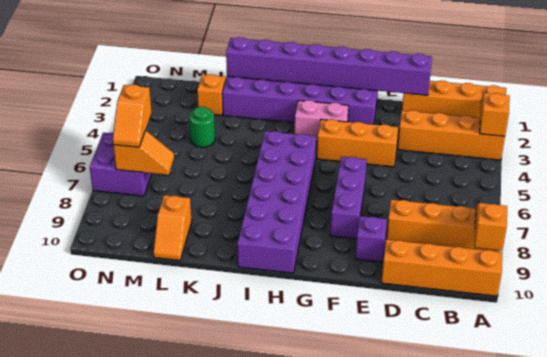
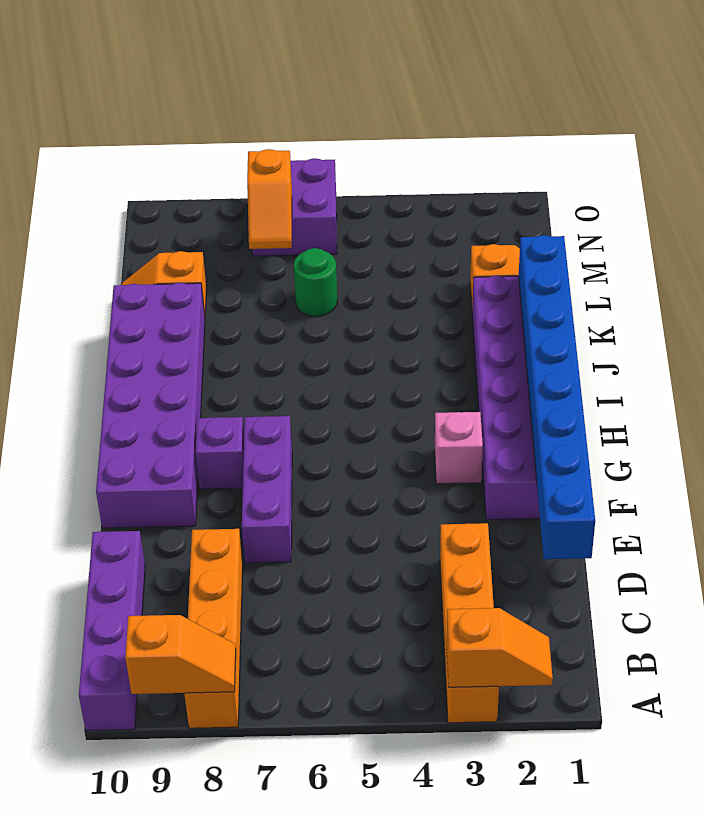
orange brick A1:D1 level 1 -> none
orange brick A10:D10 level 1 -> purple brick A10:D10 level 1
purple brick D1:K1 level 2 -> blue brick D1:K1 level 2
orange brick E4:G4 level 1 -> none
purple brick E9 level 1 -> purple brick G8 level 1
purple brick F6:F8 level 1 -> purple brick E7:G7 level 1
pink brick G3:H3 level 1 -> pink brick G3 level 1
purple brick H5:I10 level 1 -> purple brick F9:K10 level 1
green round brick L4 level 1 -> green round brick L6 level 1
orange slope N6:N7 level 3 top 6 -> none

